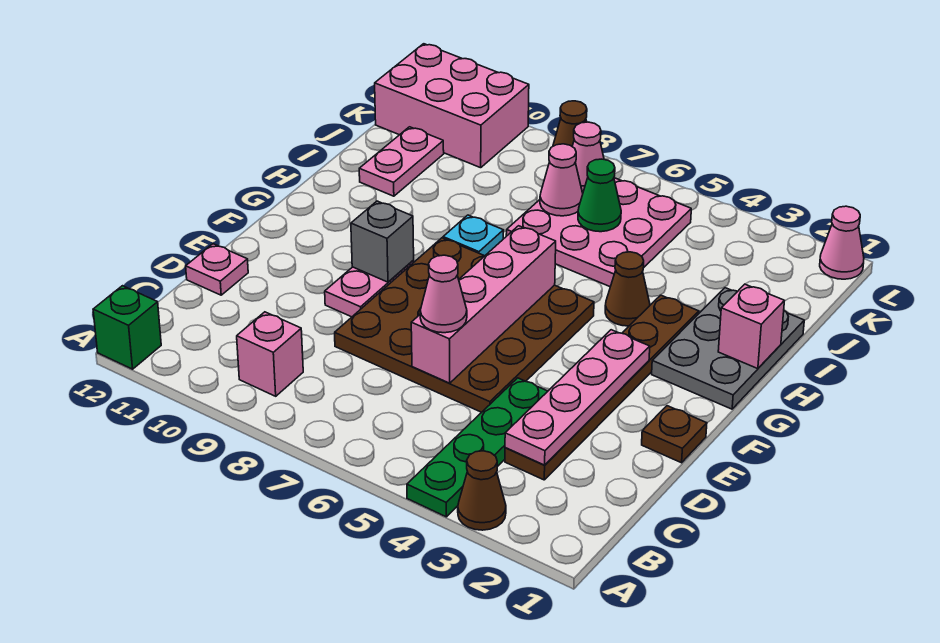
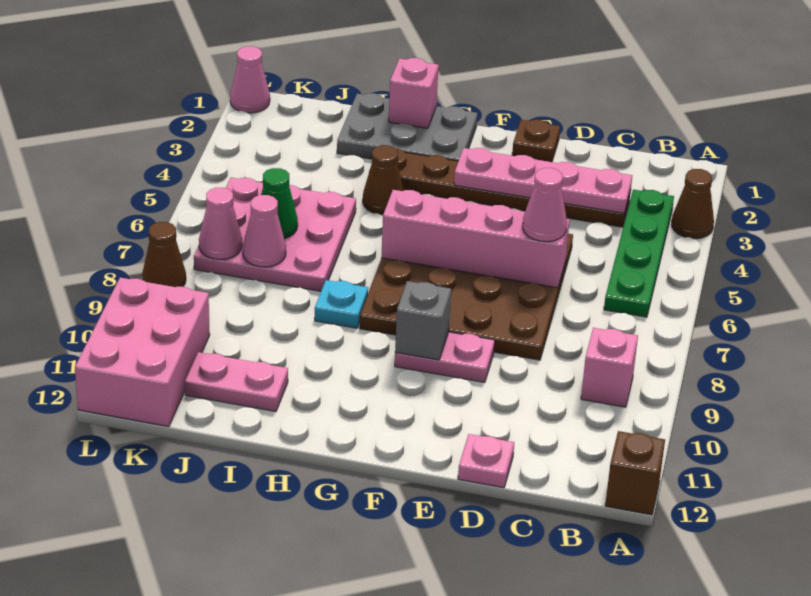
green plate A4:D4 level 1 -> green plate B3:B6 level 1
green brick A12 level 1 -> brown brick A12 level 1

